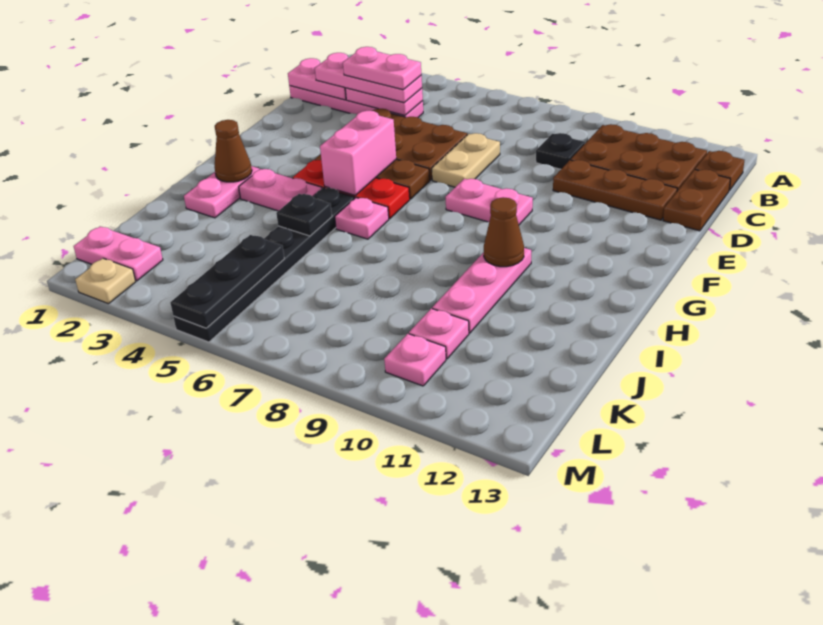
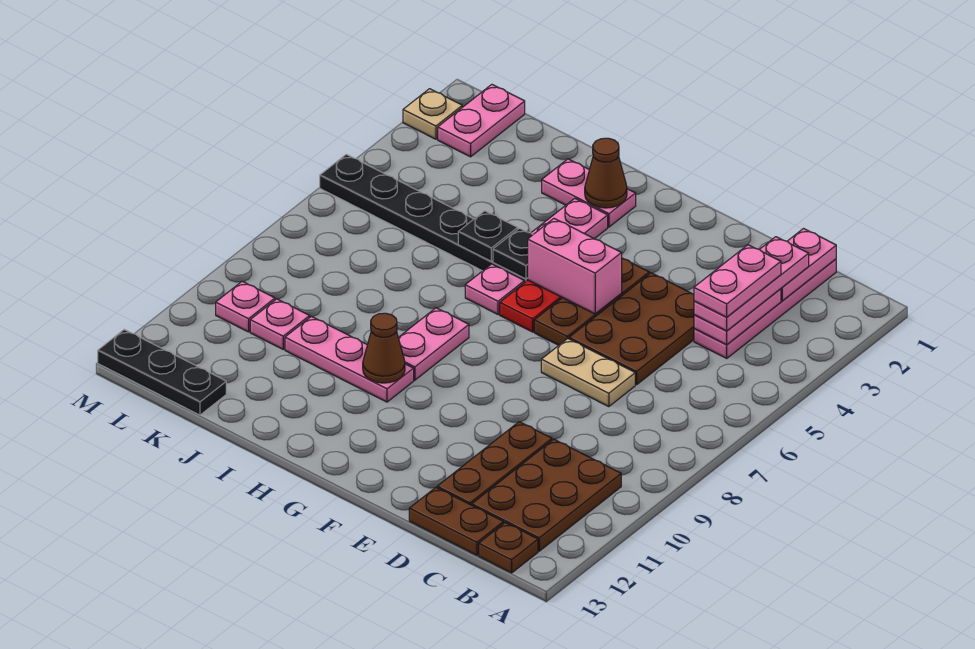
black plate C9 level 1 -> black plate H5 level 2
pink plate F8:F9 level 1 -> pink plate H8:H9 level 1
black plate K5:M5 level 2 -> black plate K13:M13 level 1

